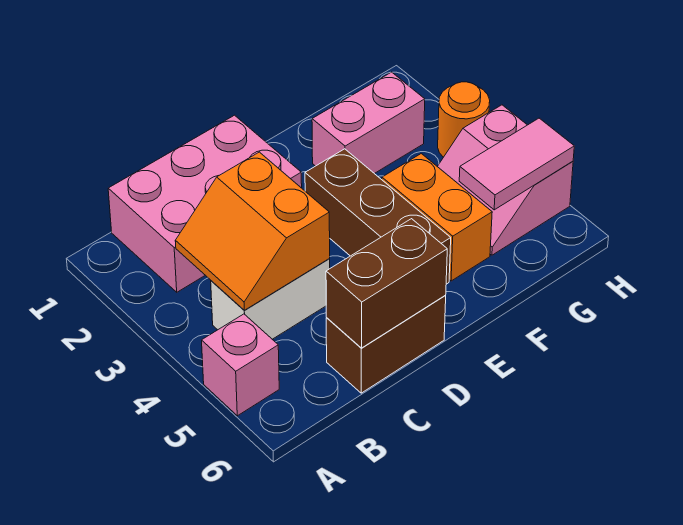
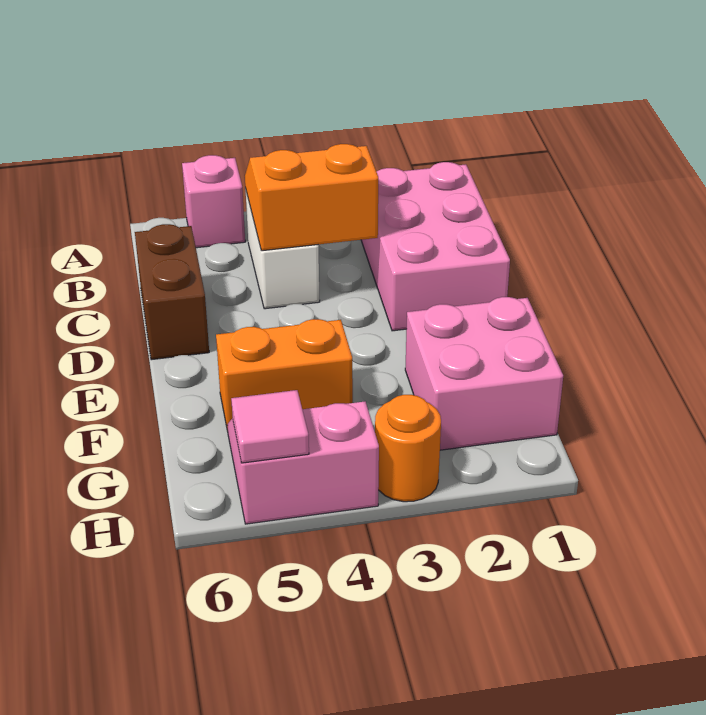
brown brick C6:D6 level 2 -> none
brown brick E3:E5 level 1 -> none
pink brick F2:G2 level 1 -> pink brick F1:G2 level 1
pink tile G5:H5 level 2 -> pink tile H5 level 2

